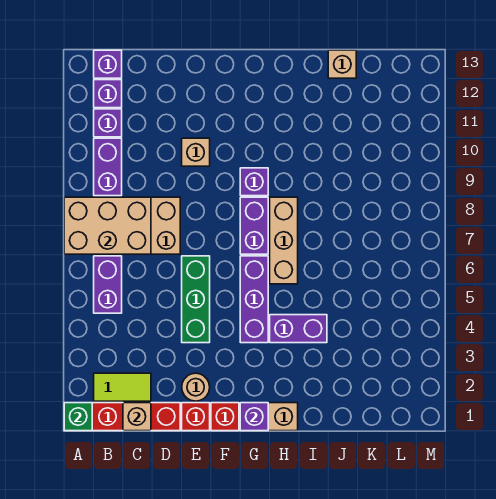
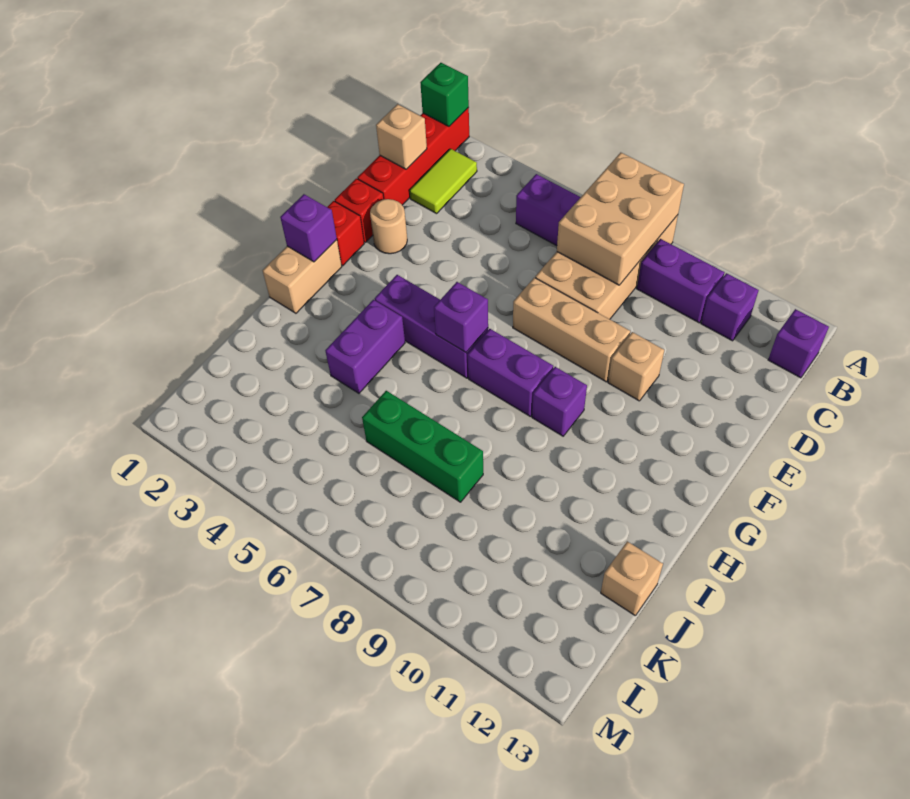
purple brick B12 level 1 -> purple brick G6 level 2
green brick E4:E6 level 1 -> green brick J6:J8 level 1
tan brick H6:H8 level 1 -> tan brick E7:E9 level 1

